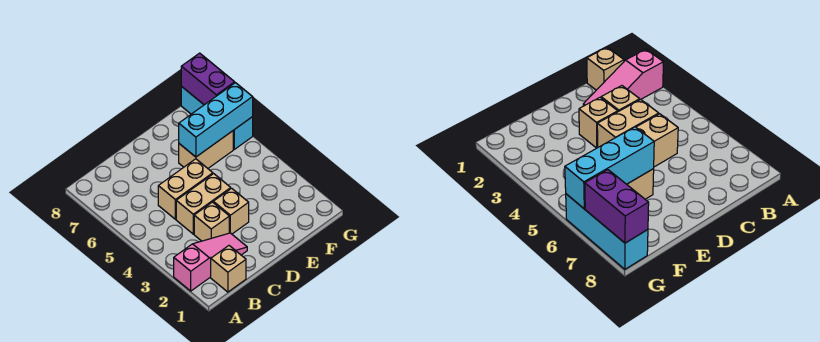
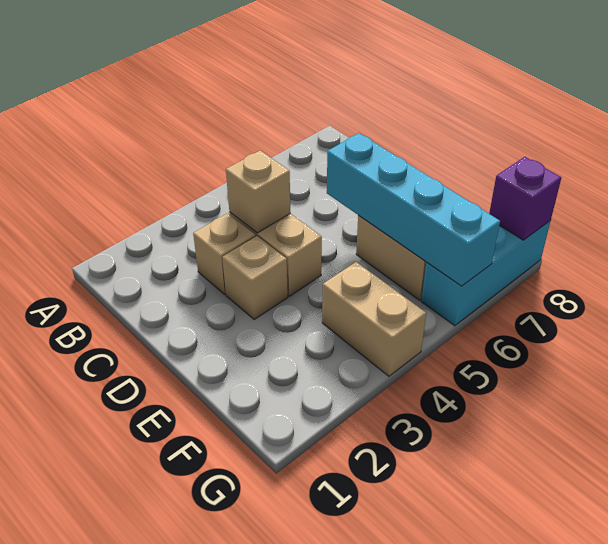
pink slope A2:C2 level 1 top A -> none
tan brick B1 level 1 -> tan brick C4 level 2
tan brick C5:D5 level 1 -> tan brick F4:G4 level 1
cyan brick E6:G6 level 2 -> cyan brick D6:G6 level 2
purple brick G7:G8 level 2 -> purple brick G8 level 2

